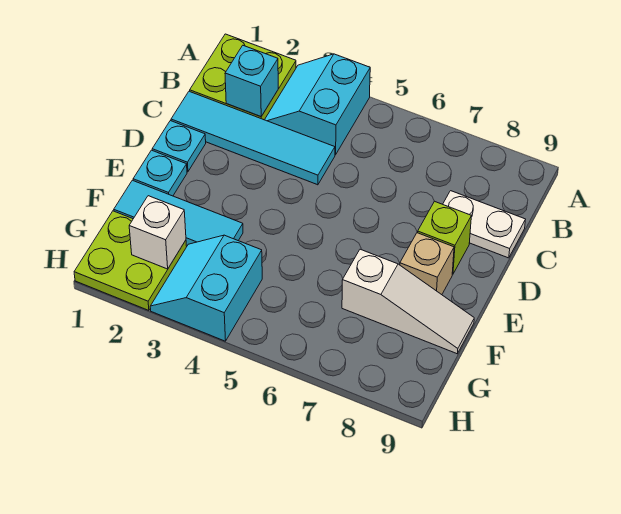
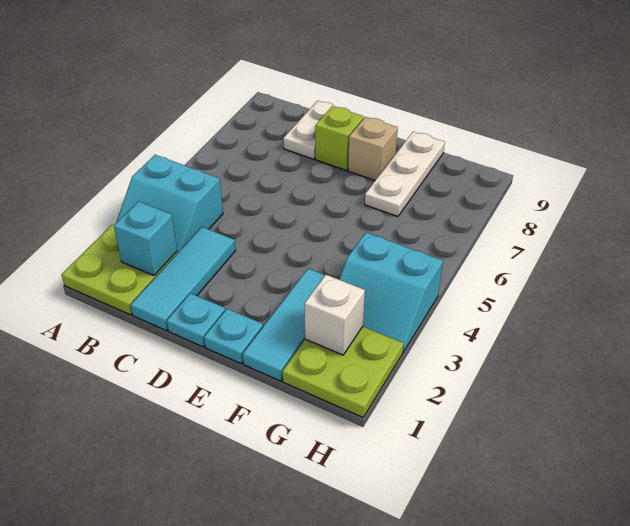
cyan tile C1:C4 level 1 -> cyan tile C1:C3 level 1
white slope F7:F9 level 1 top 7 -> white plate F7:F9 level 1

